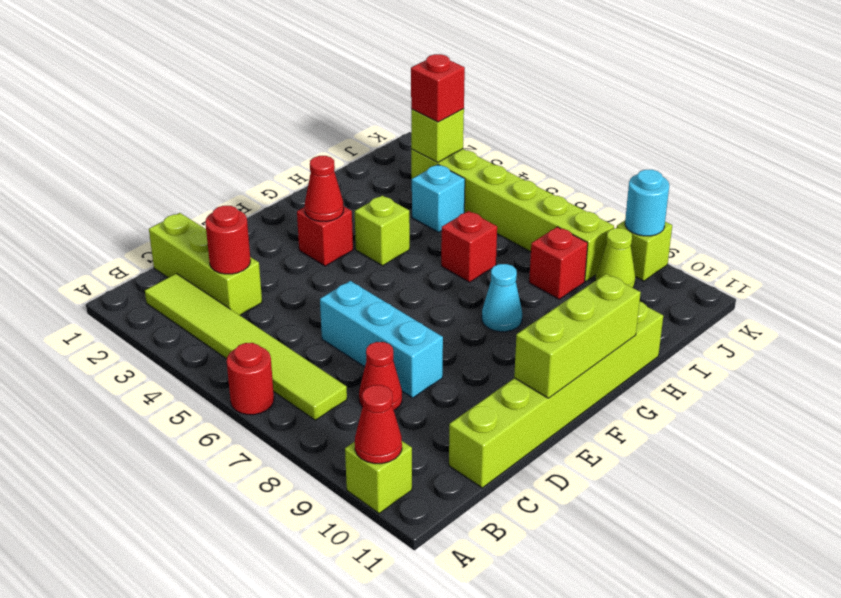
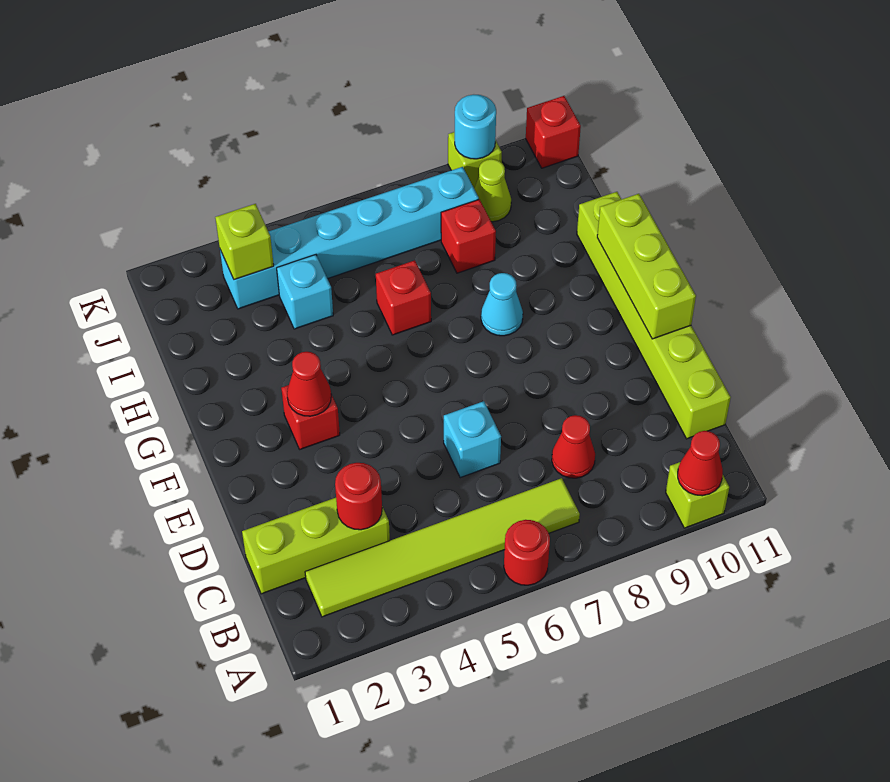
cyan brick D6:D8 level 1 -> cyan brick D6 level 1
lime brick G4 level 1 -> none
lime brick J3:J8 level 1 -> cyan brick J3:J8 level 1
red brick J3 level 3 -> red brick K11 level 1

